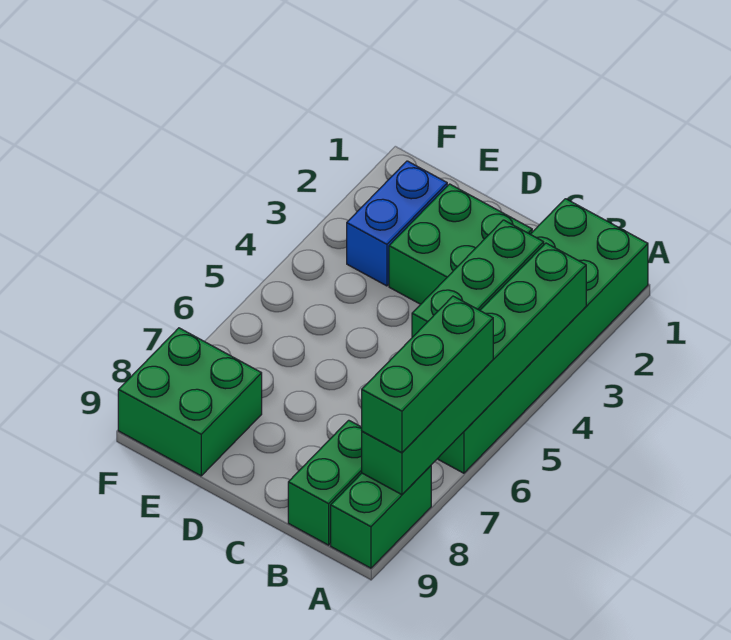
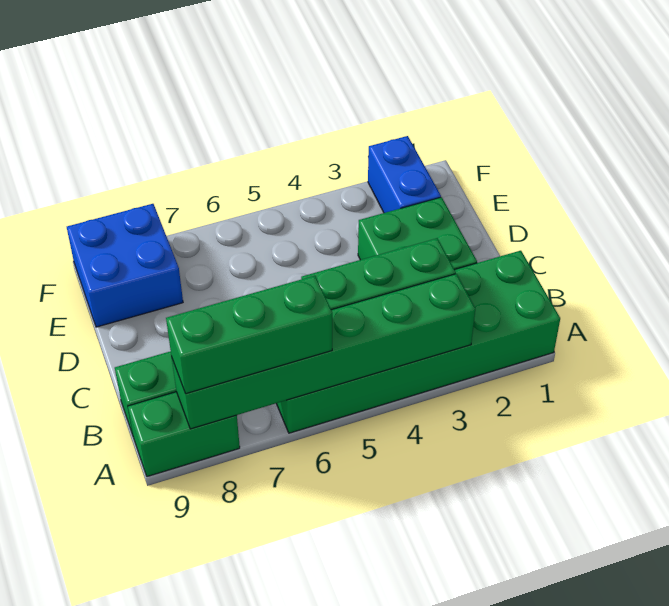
blue brick E2:E3 level 1 -> blue brick E2:F2 level 1
green brick E8:F9 level 1 -> blue brick E8:F9 level 1

